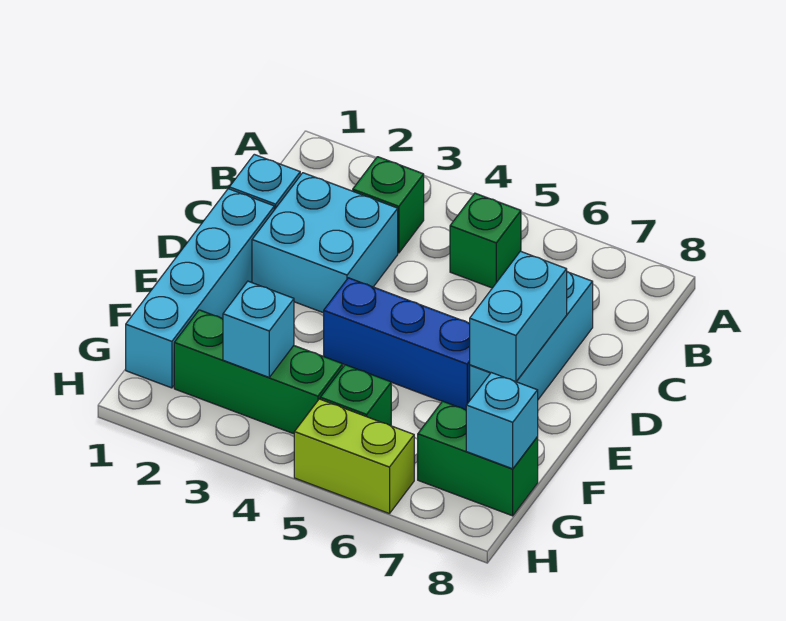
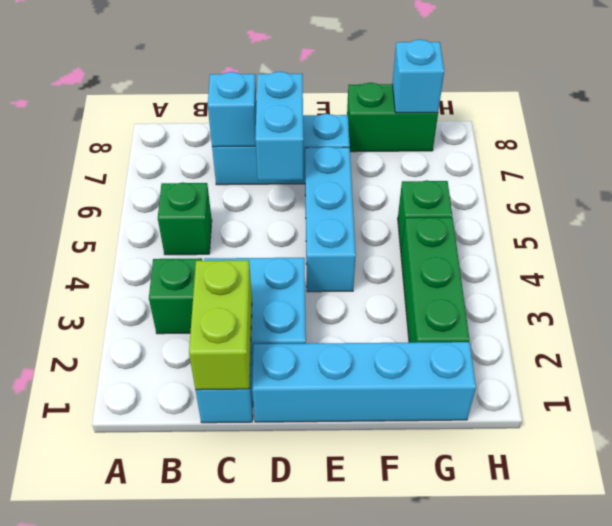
cyan brick D7:E7 level 2 -> cyan brick D6:D7 level 2
blue brick E4:E6 level 1 -> cyan brick E4:E6 level 1
cyan brick G3 level 2 -> cyan brick C7 level 2
green brick G7:G8 level 1 -> green brick F8:G8 level 1
lime brick H5:H6 level 1 -> lime brick C1:C2 level 2

